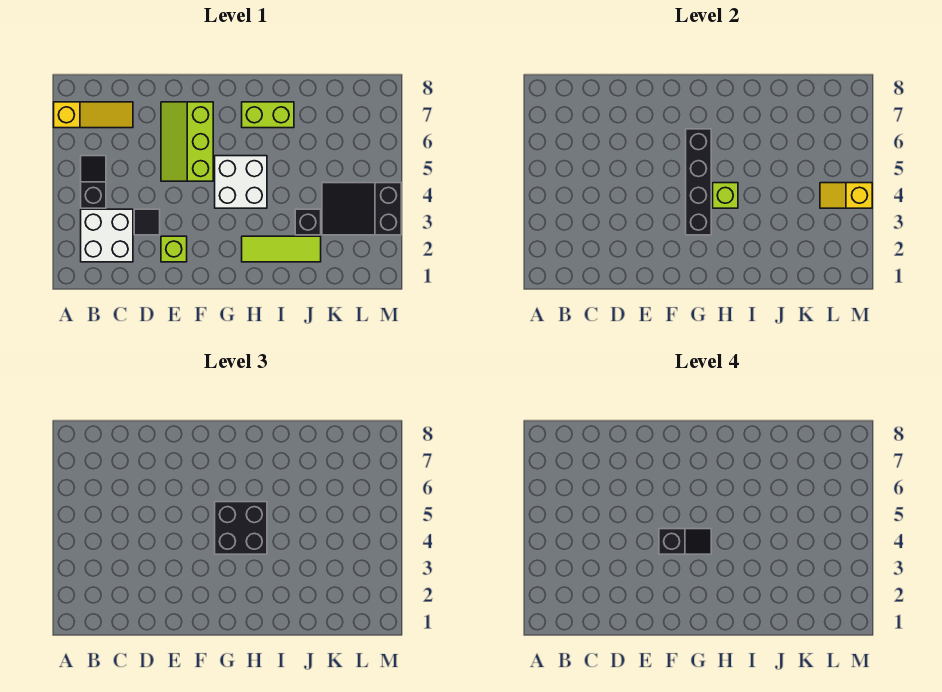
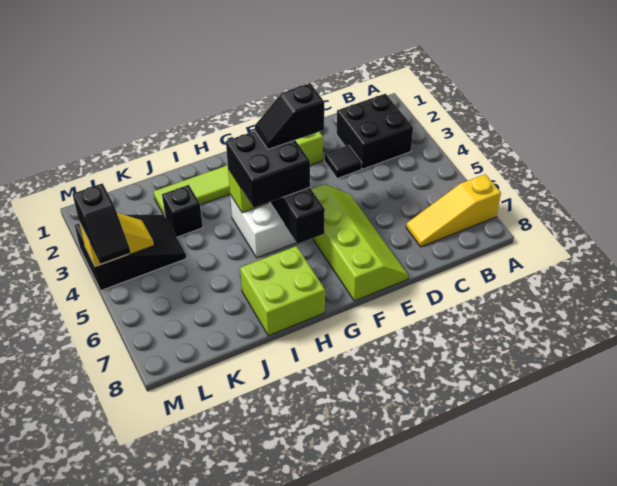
white brick B2:C3 level 1 -> black brick B2:C3 level 1
black slope B4:B5 level 1 top 4 -> black slope M4:M5 level 3 top 4
lime slope E5:F7 level 1 top F -> lime slope E5:F8 level 1 top F
lime brick H7:I7 level 1 -> lime brick H7:I8 level 1

